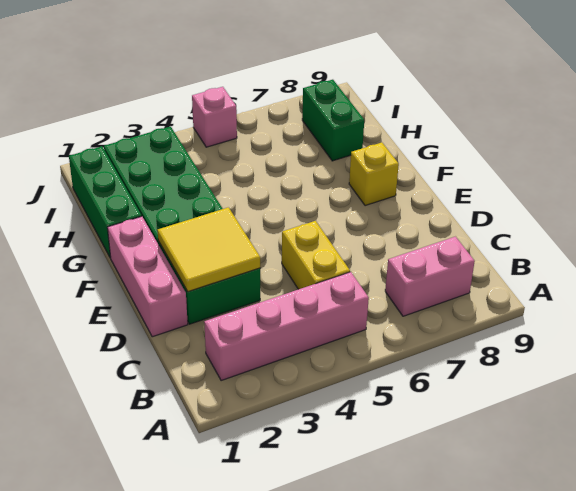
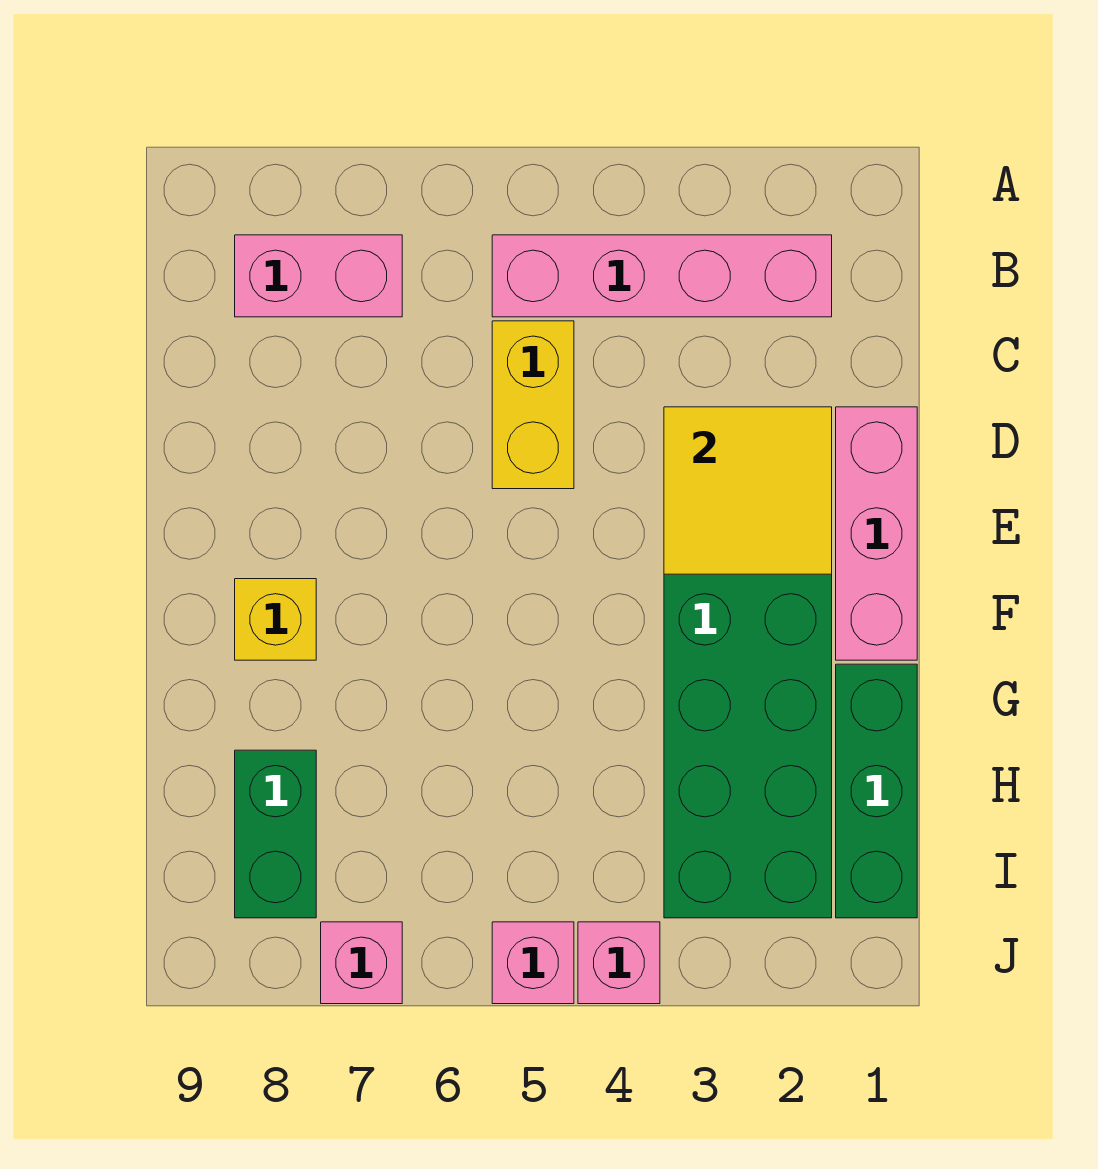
none -> pink brick J4 level 1
none -> pink brick J7 level 1

